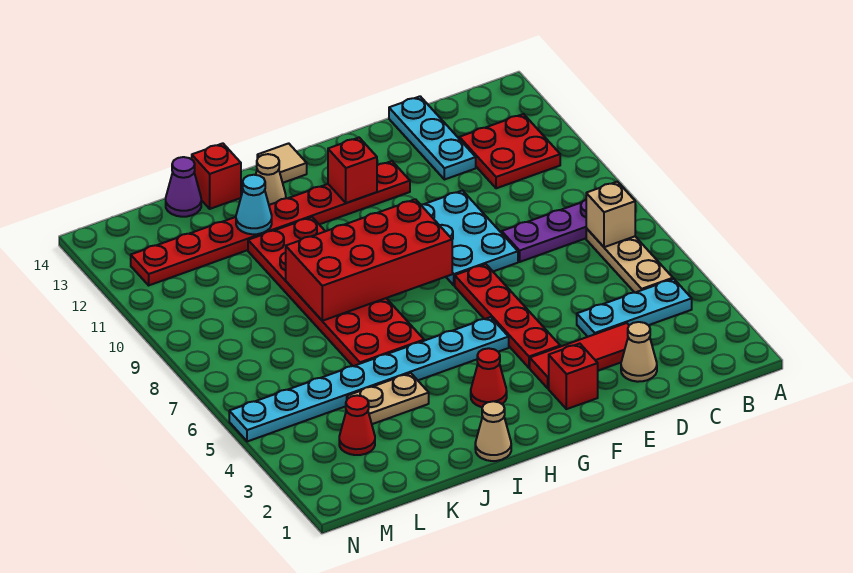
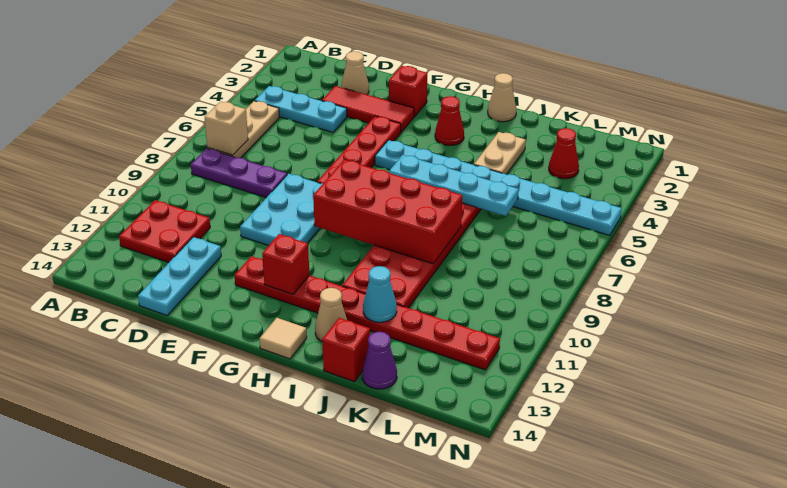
none -> cyan plate H6:K6 level 2
tan plate J4:K4 level 1 -> tan plate J3:J4 level 1

